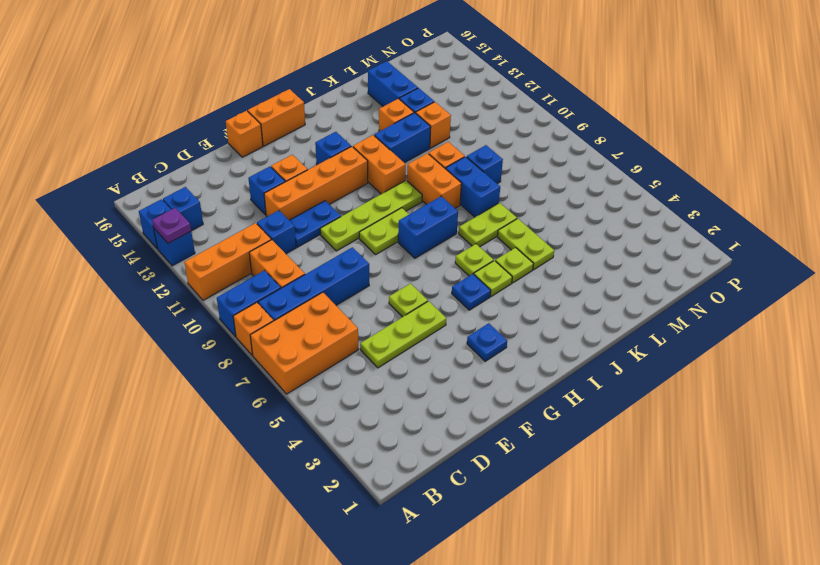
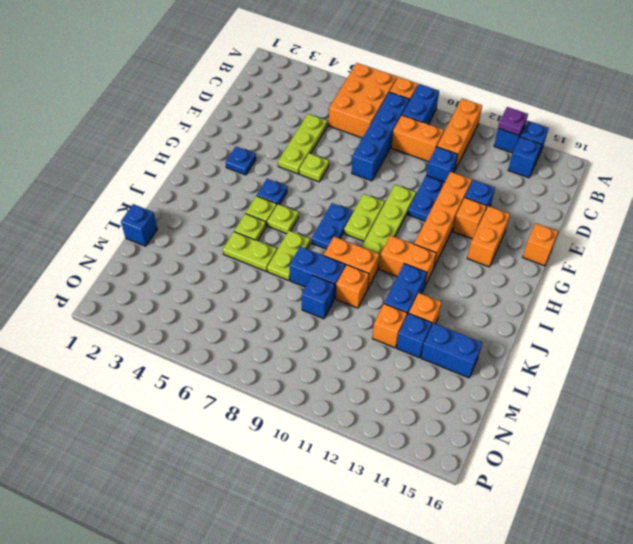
orange brick G16:H16 level 1 -> orange brick F14:G14 level 1
blue brick H8:I8 level 1 -> blue plate H8:I8 level 1
blue brick H13 level 1 -> blue brick L1 level 1

